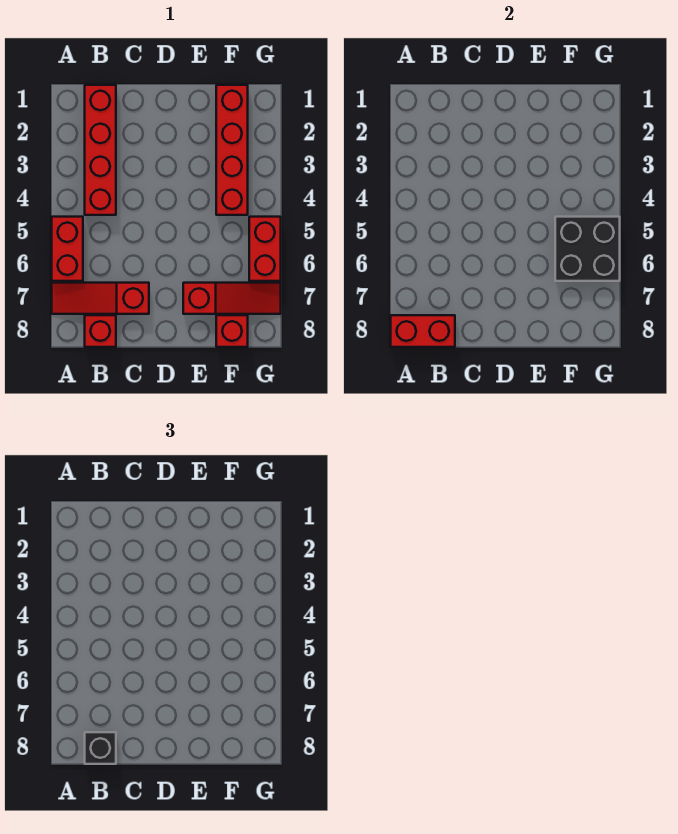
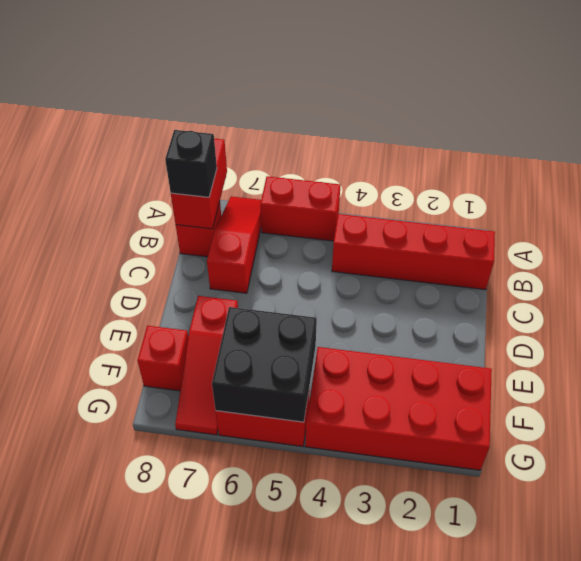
red brick F1:F4 level 1 -> red brick F1:G4 level 1

